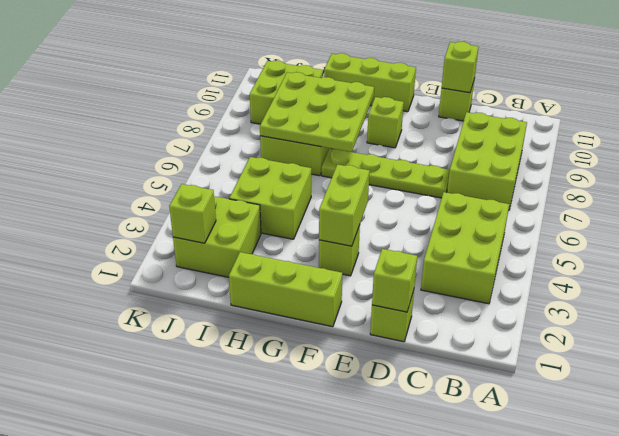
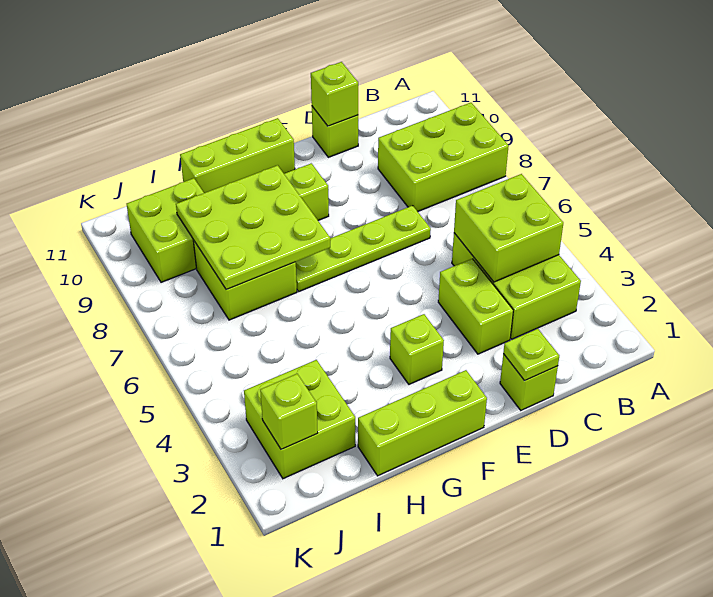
lime brick B7:C9 level 1 -> lime brick A8:C9 level 1
lime brick D1 level 2 -> lime plate D1 level 2
lime brick F3:F4 level 2 -> lime brick D3:D4 level 1
lime brick H4:I5 level 1 -> lime brick B4:C5 level 2

